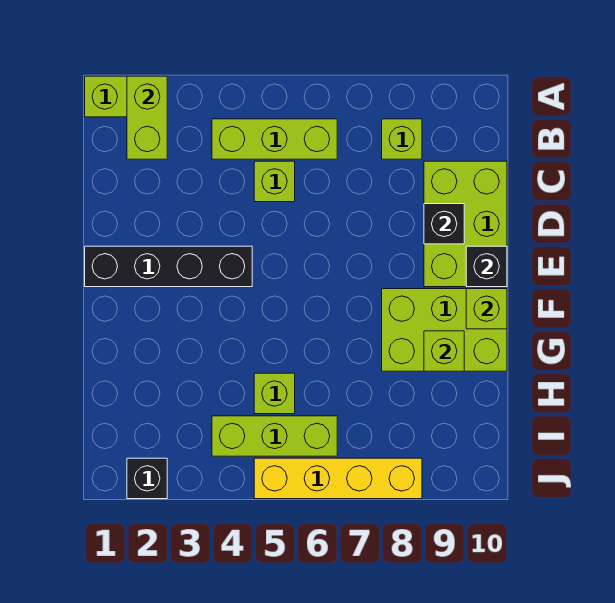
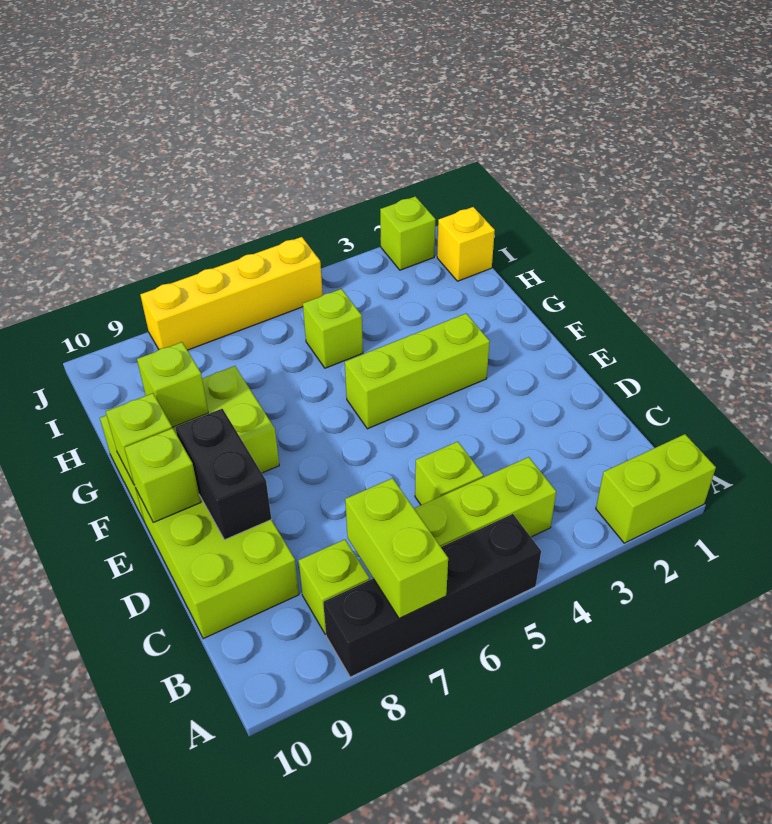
lime brick A2:B2 level 2 -> lime brick A7:B7 level 2
black brick D9 level 2 -> black brick D9:E9 level 2
black brick E1:E4 level 1 -> black brick A5:A8 level 1
black brick E10 level 2 -> lime brick E10 level 2
none -> yellow brick I1 level 1
lime brick I4:I6 level 1 -> lime brick F3:F5 level 1
black brick J2 level 1 -> lime brick J2 level 1

